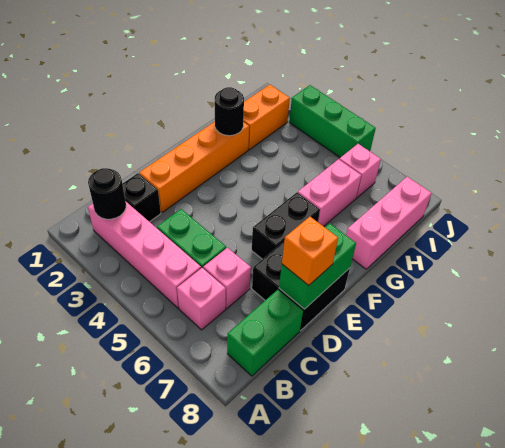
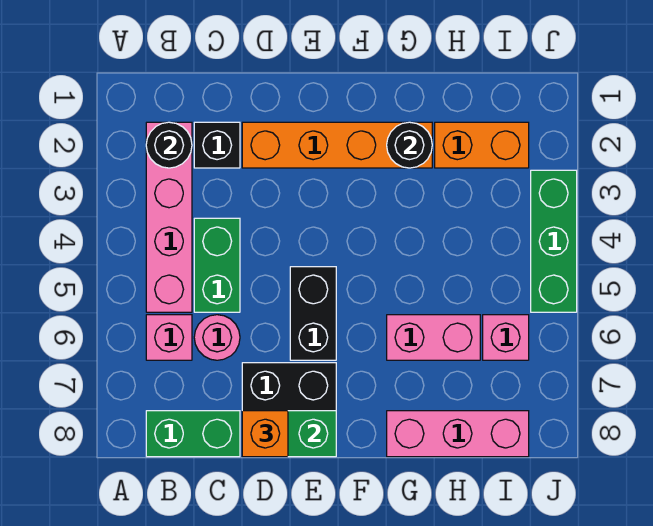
pink brick C6 level 1 -> pink round brick C6 level 1
black brick E6:F6 level 1 -> black brick E5:E6 level 1

